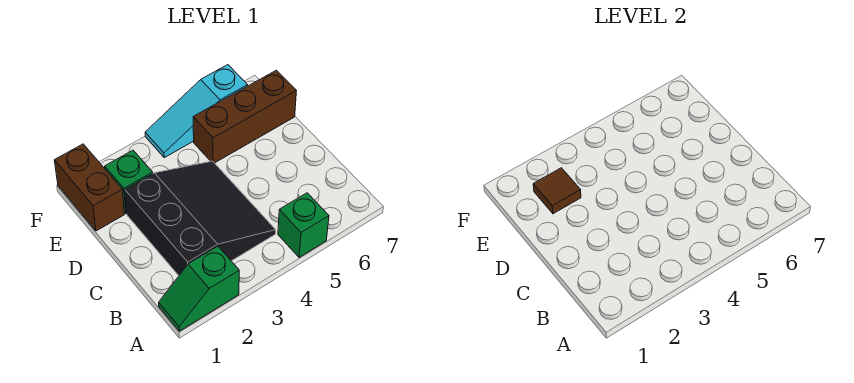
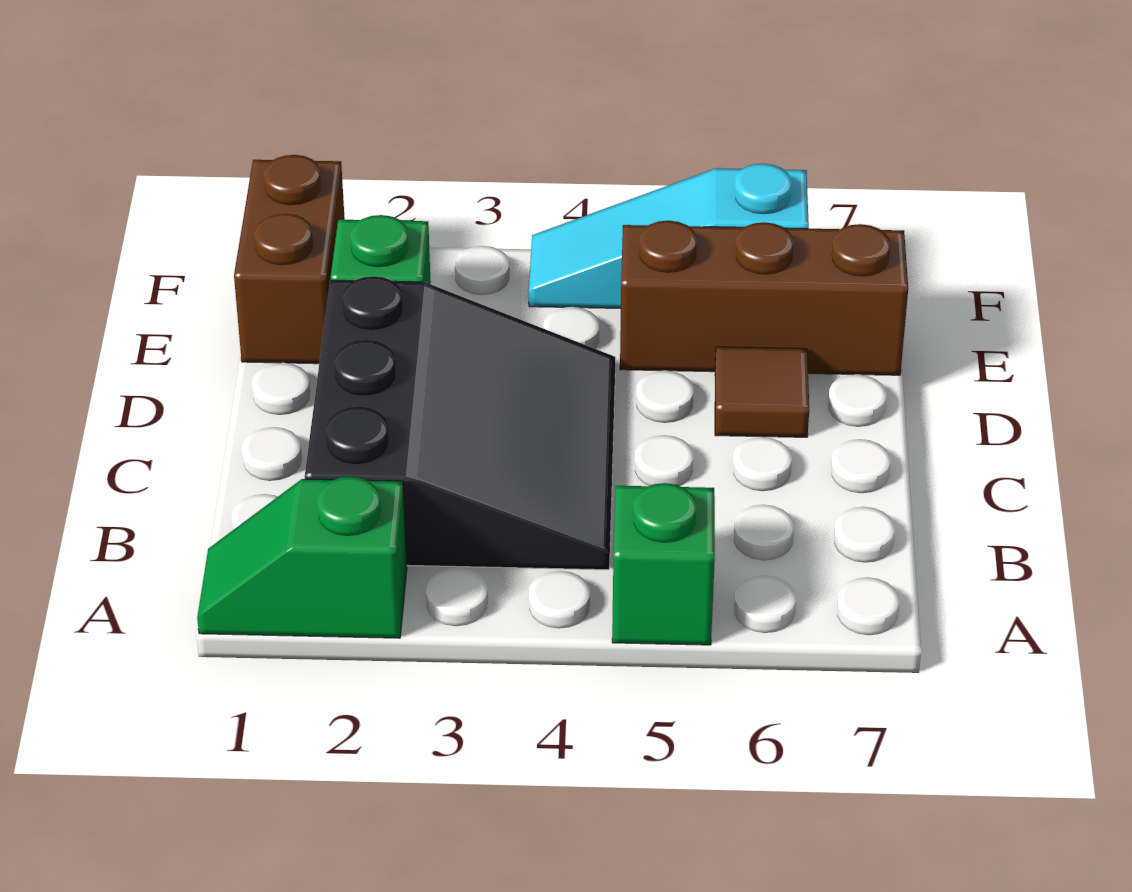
brown tile E2 level 2 -> brown tile D6 level 1

